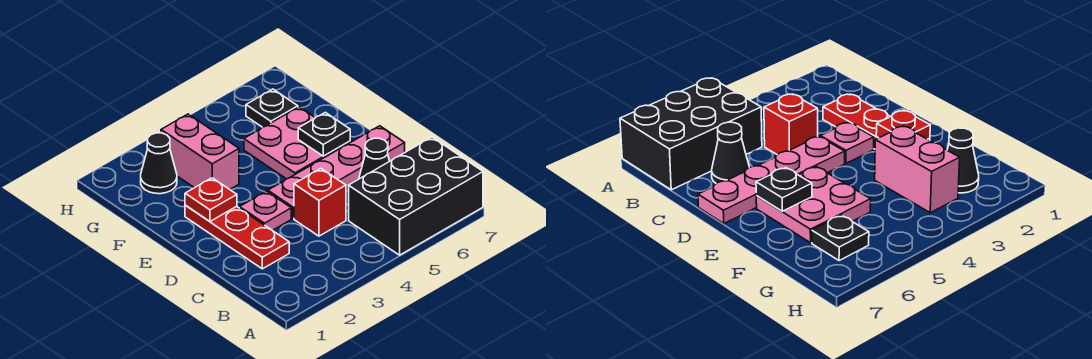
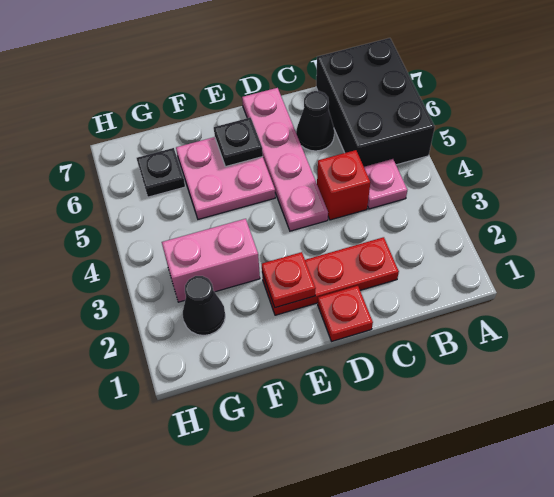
none -> red plate D1 level 1
pink plate D3 level 1 -> pink plate B4 level 1

